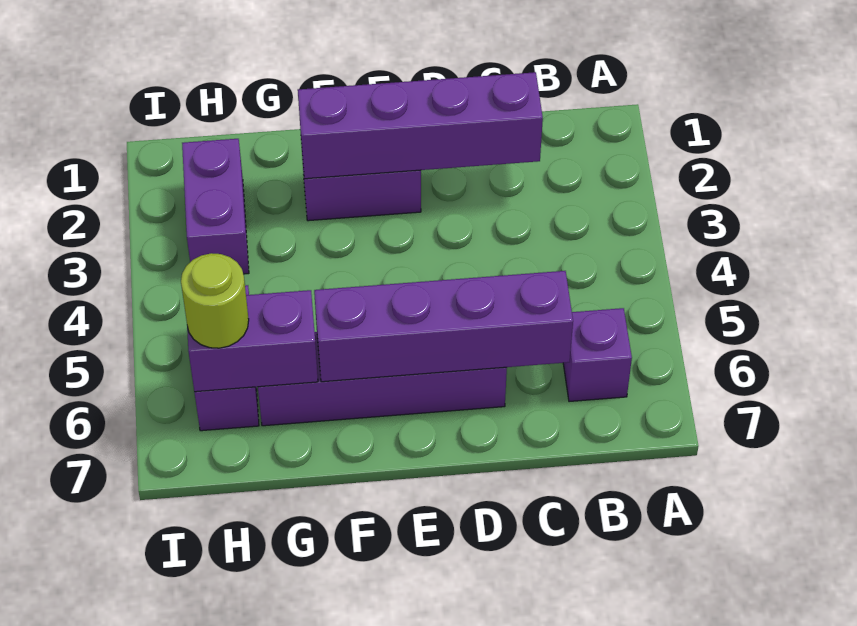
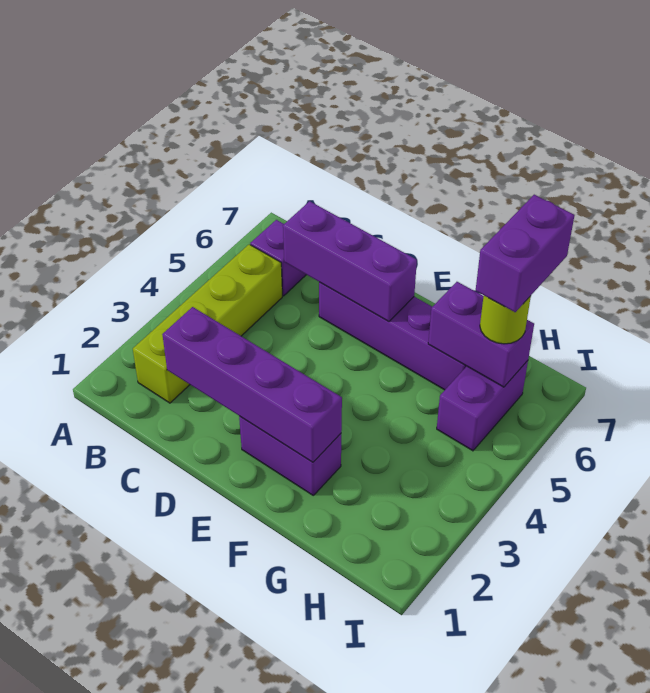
none -> lime brick B2:B5 level 1
purple brick C6:F6 level 2 -> purple brick C6:E6 level 2
purple brick H2:H3 level 1 -> purple brick H6:H7 level 4

